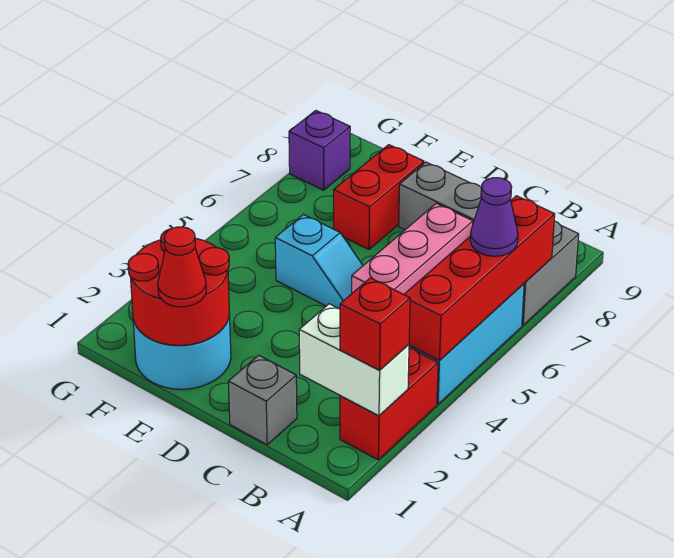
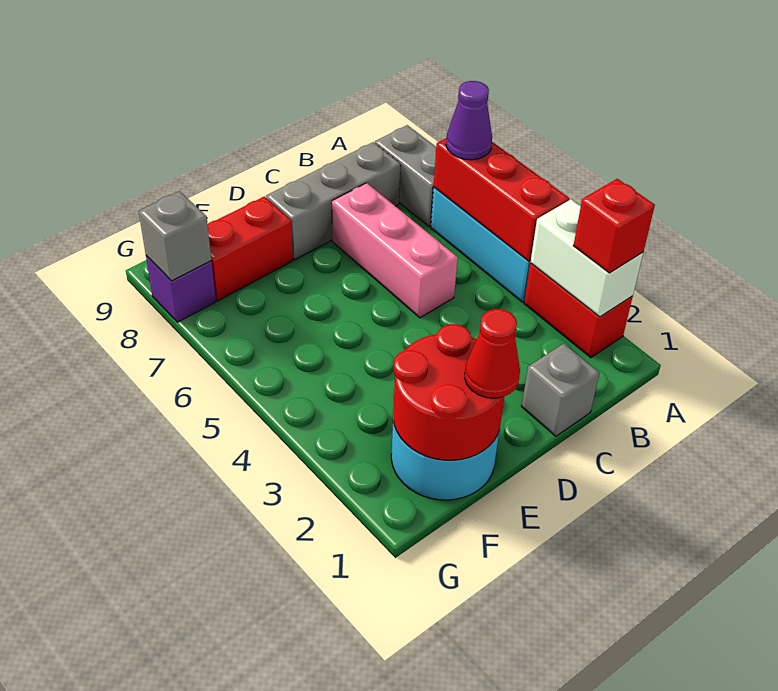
white brick A2:B2 level 2 -> white brick A2:A3 level 2
red brick A4:A7 level 2 -> red brick A4:A6 level 2
cyan slope D5:E5 level 1 top E -> none
red brick E7:E8 level 1 -> red brick E8:F8 level 1
none -> grey brick G8 level 2

